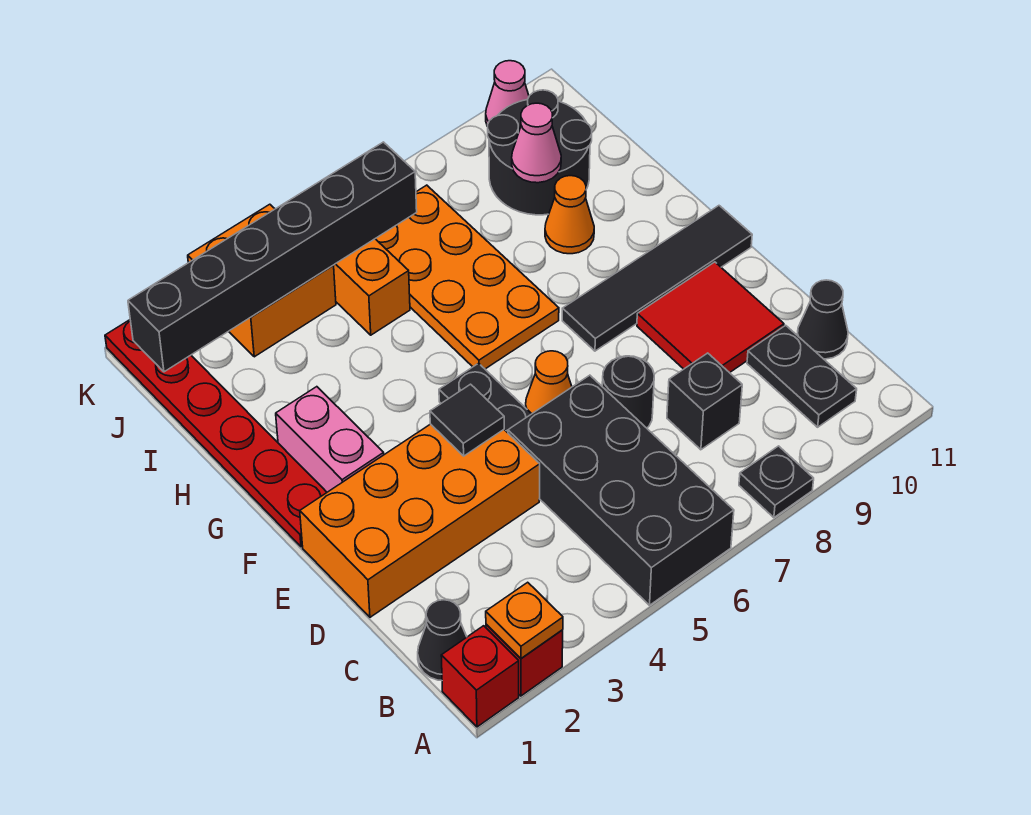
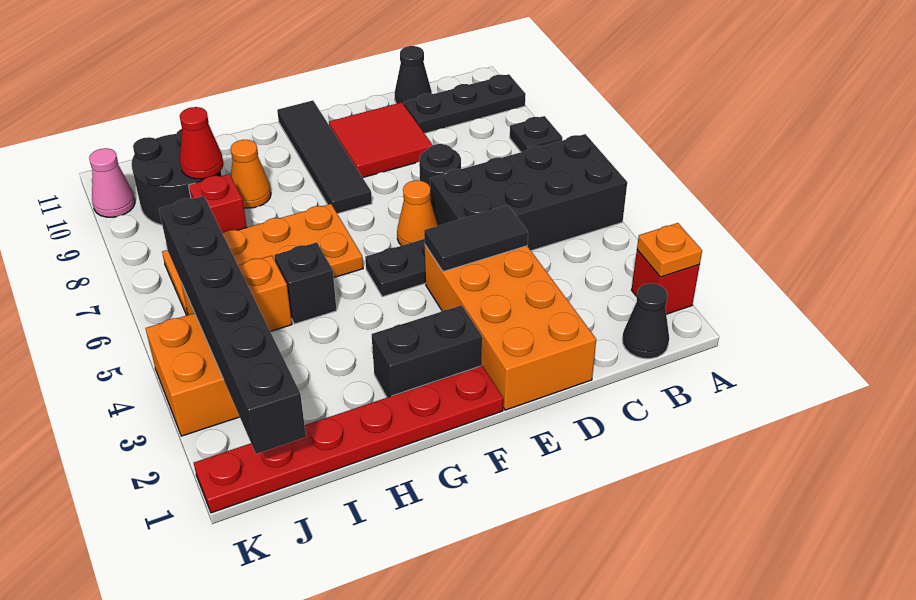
red brick A1 level 1 -> red brick I8 level 1
black plate B10:C10 level 1 -> black plate A10:C10 level 1
black brick C8 level 1 -> black brick H5 level 1
black tile E4 level 2 -> black tile D4:E4 level 2
pink brick F2:G2 level 1 -> black brick F2:G2 level 1
pink cone I9 level 2 -> red cone I9 level 2

